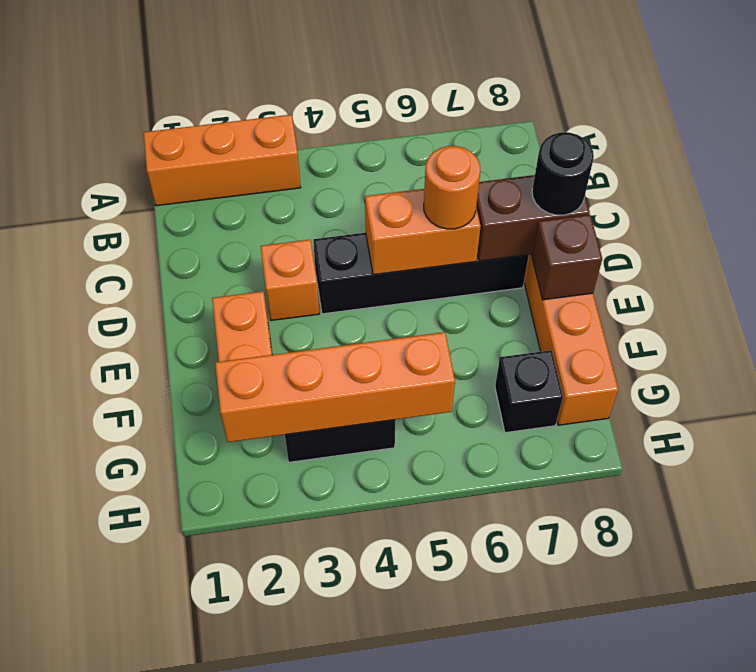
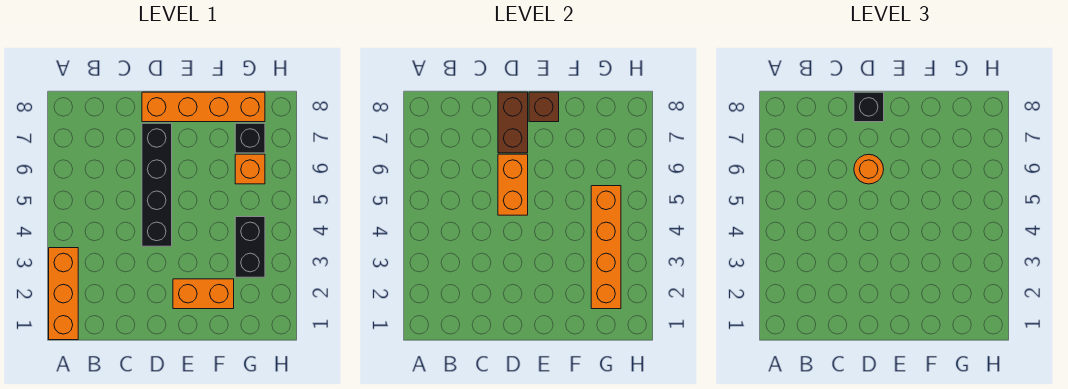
orange brick D3 level 1 -> orange brick G6 level 1
black round brick D8 level 3 -> black brick D8 level 3

